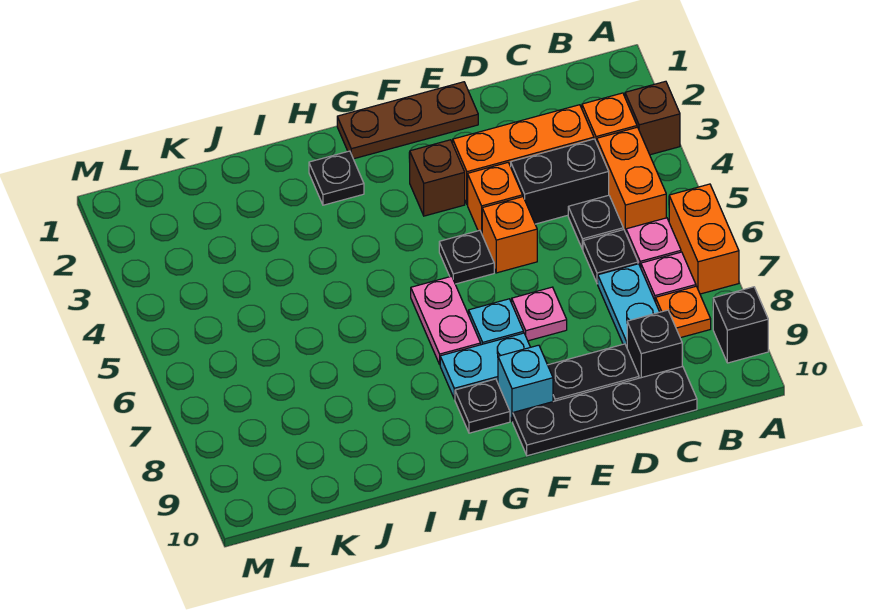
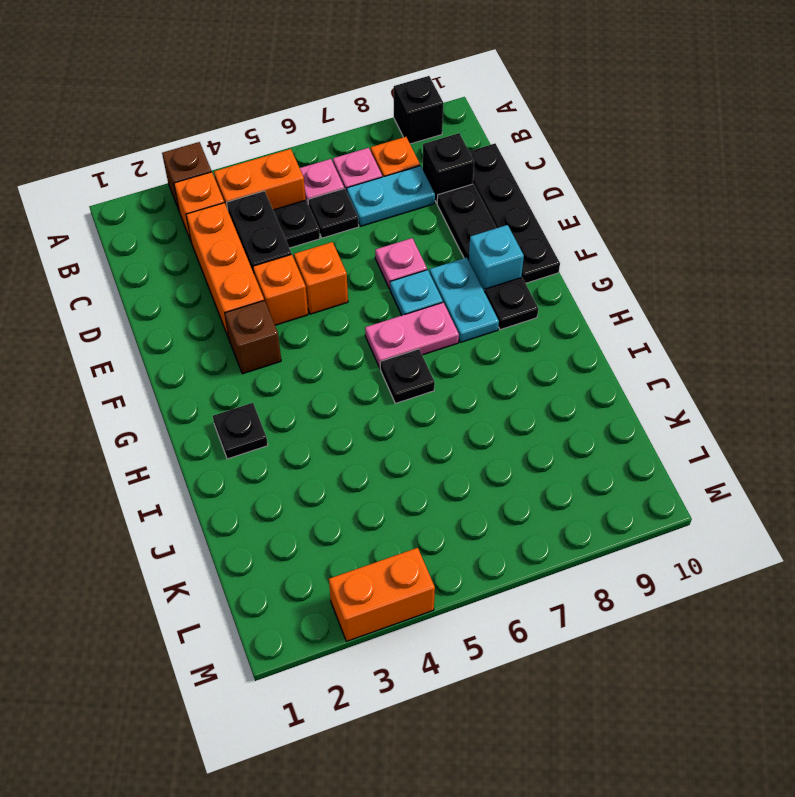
orange brick A6:A7 level 1 -> orange brick M3:M4 level 1
brown plate E1:G1 level 1 -> none
black plate F5 level 1 -> black plate H6 level 1

